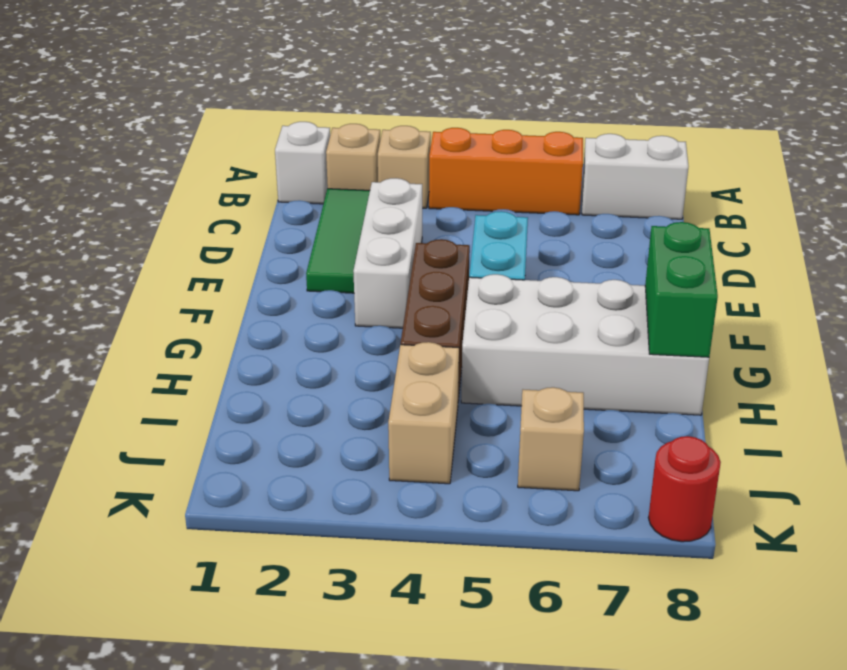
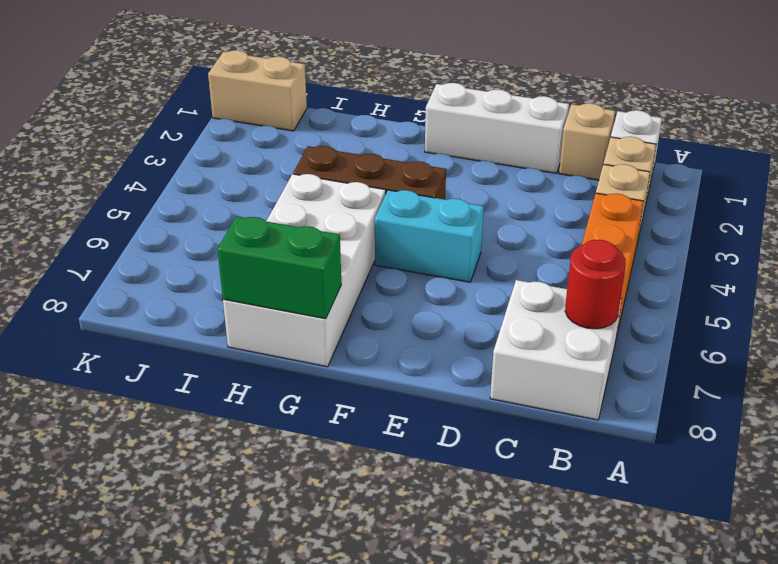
white brick B7:B8 level 1 -> white brick B7:C8 level 1
green tile C2:E2 level 1 -> none
white brick D3:F3 level 1 -> white brick D1:F1 level 1
tan brick I4:J4 level 1 -> tan brick J1:K1 level 1
tan brick J6 level 1 -> tan brick C1 level 1
red round brick K8 level 1 -> red round brick B7 level 2

